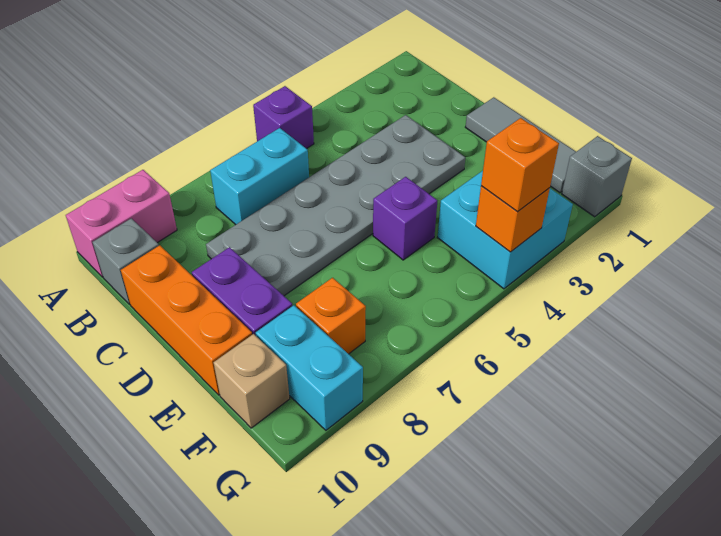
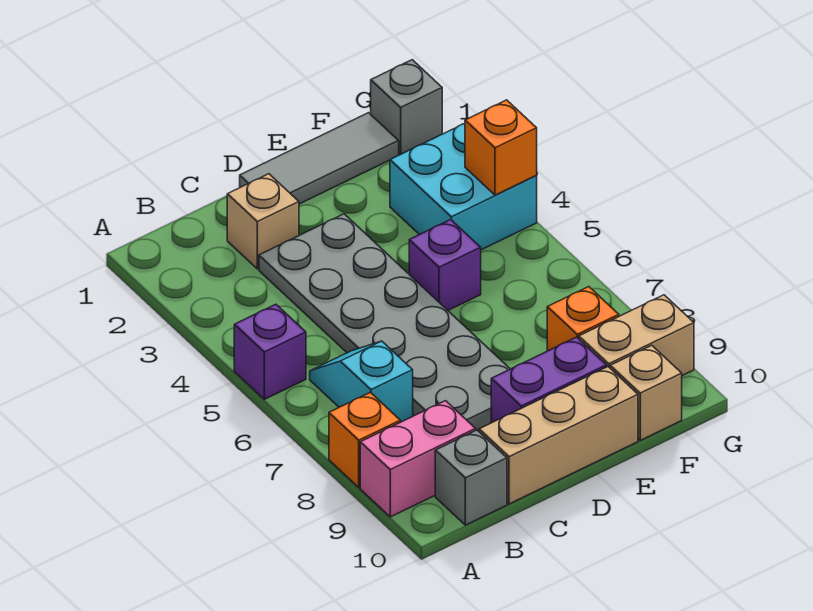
pink brick A9:A10 level 1 -> pink brick A9:B9 level 1
cyan brick B6:B7 level 1 -> cyan slope B6:B7 level 1 top 7
none -> tan brick C2 level 1
orange brick C10:E10 level 1 -> tan brick C10:E10 level 1
cyan brick F9:G9 level 1 -> tan brick F9:G9 level 1
orange brick G4 level 3 -> orange brick A8 level 1

